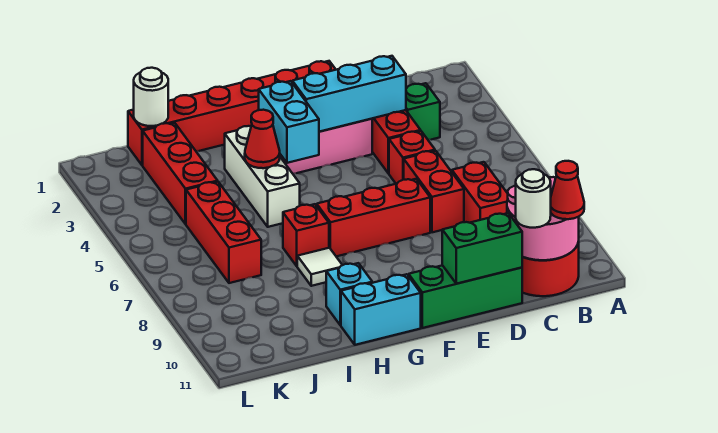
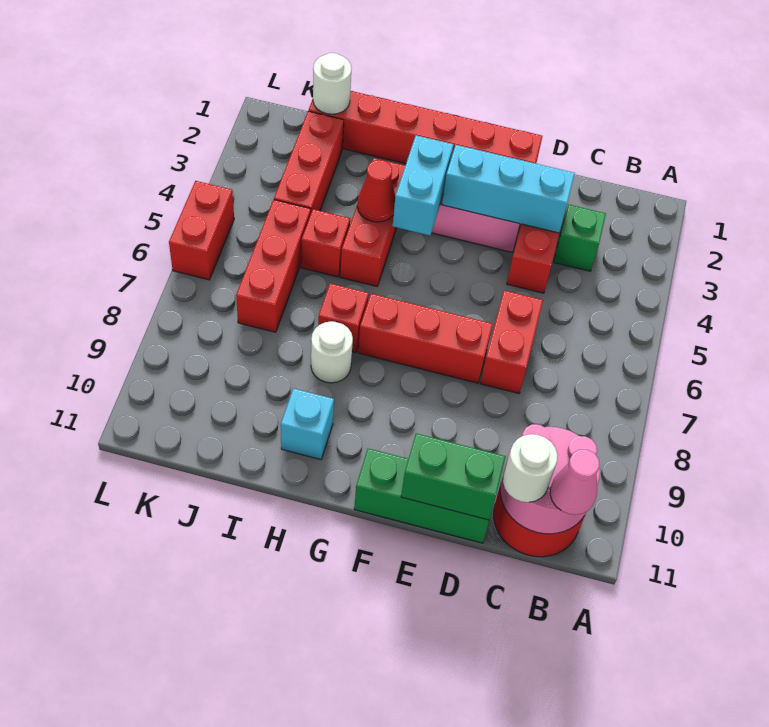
red cone B11 level 3 -> pink cone B11 level 3
red brick C7:C8 level 1 -> red brick L5:L6 level 1
red brick D5 level 1 -> red brick I5 level 1
cyan brick G11:H11 level 1 -> none
white brick H3:H5 level 1 -> red brick H3:H5 level 1
white tile H8 level 1 -> white round brick H8 level 1

